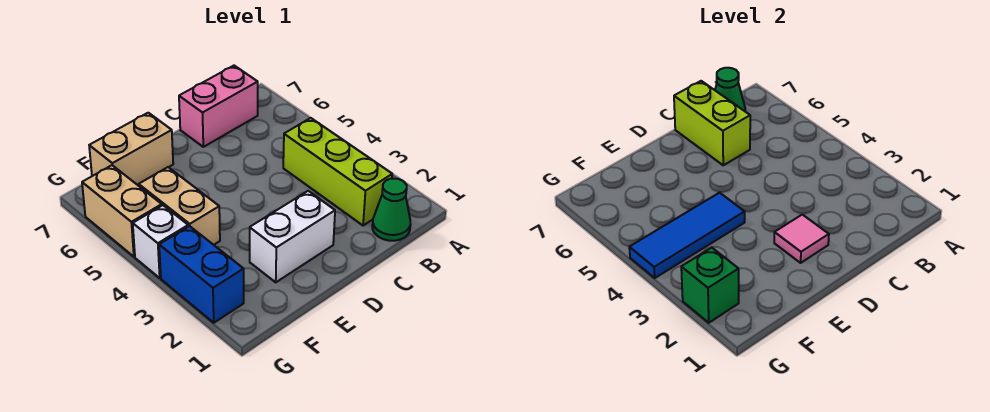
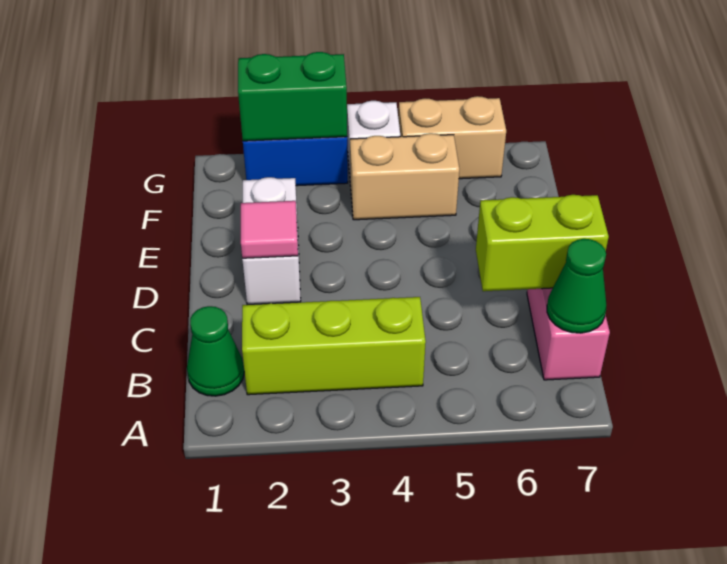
blue tile E4:G4 level 2 -> none
tan brick E7:F7 level 1 -> none
green brick G2 level 2 -> green brick G2:G3 level 2

